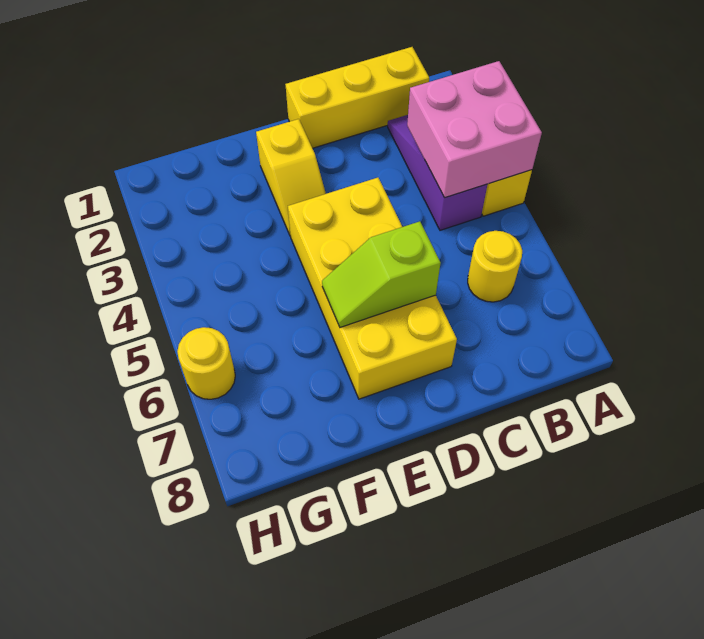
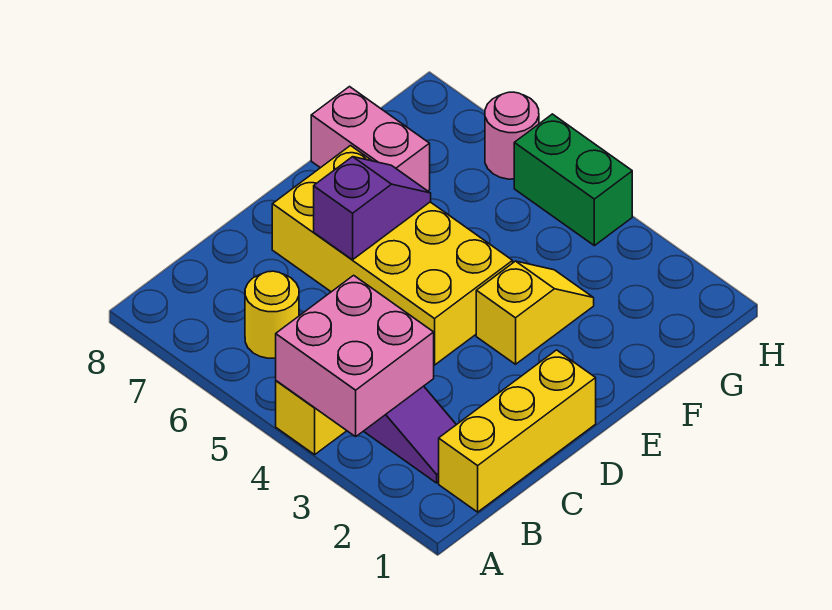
lime slope D6:E6 level 2 top D -> purple slope D6:E6 level 2 top D
yellow slope E2:E3 level 1 top 2 -> yellow slope E3:F3 level 1 top E
none -> pink brick F7:F8 level 1
none -> green brick H4:H5 level 1
yellow round brick H6 level 1 -> pink round brick H6 level 1

